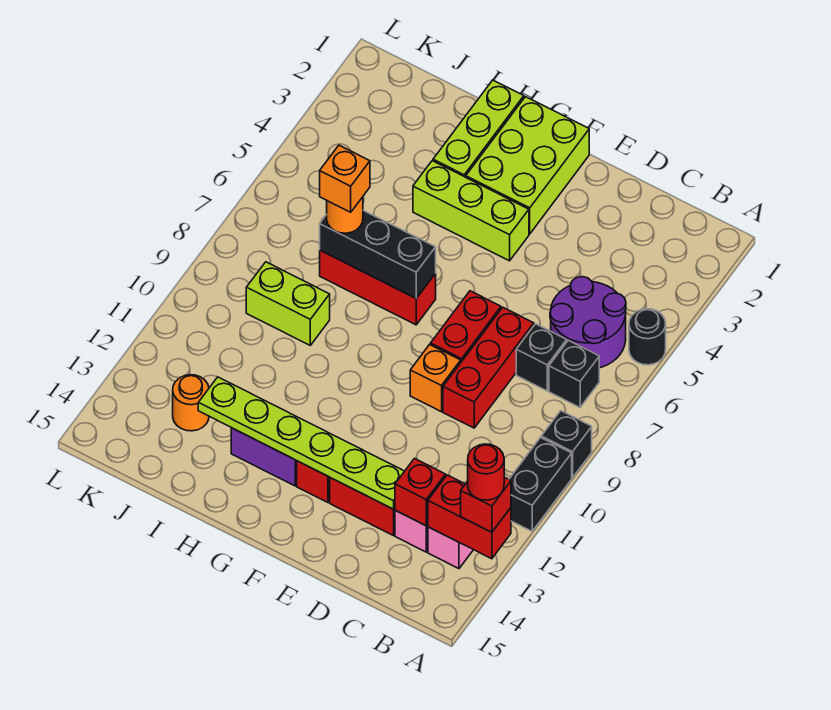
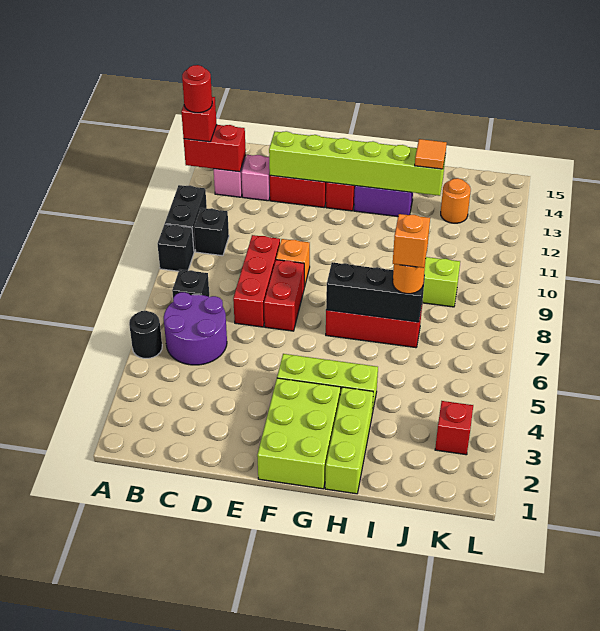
black brick C7 level 1 -> black brick B10 level 1
red brick C13 level 2 -> red brick K3 level 1
lime plate D13:I13 level 2 -> lime brick D13:I13 level 2
none -> orange tile I13 level 3

